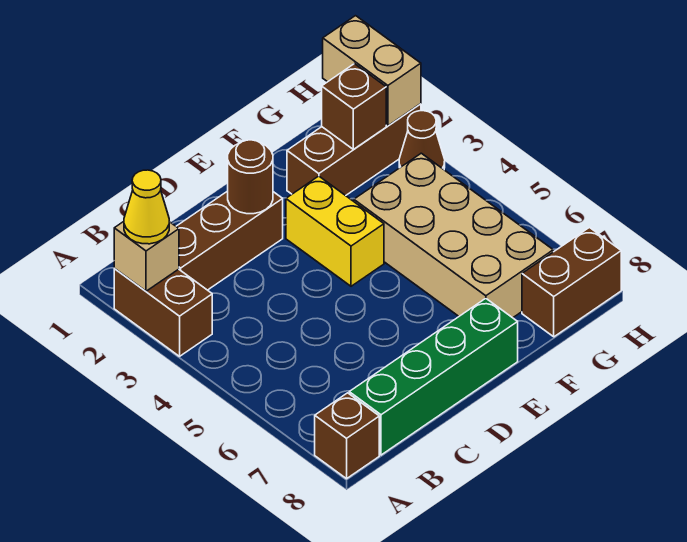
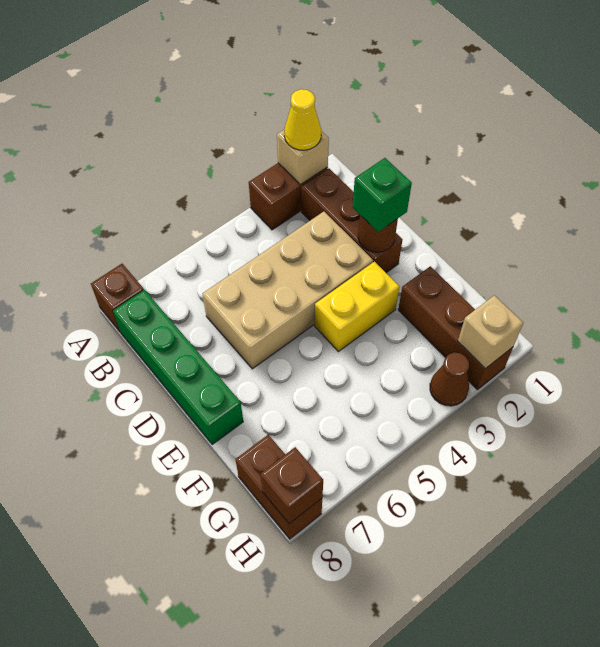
none -> green brick D2 level 3
tan brick F4:G7 level 1 -> tan brick C3:D6 level 1
brown brick G2 level 2 -> brown brick H8 level 2
tan brick H1:H2 level 2 -> tan brick H2 level 2

